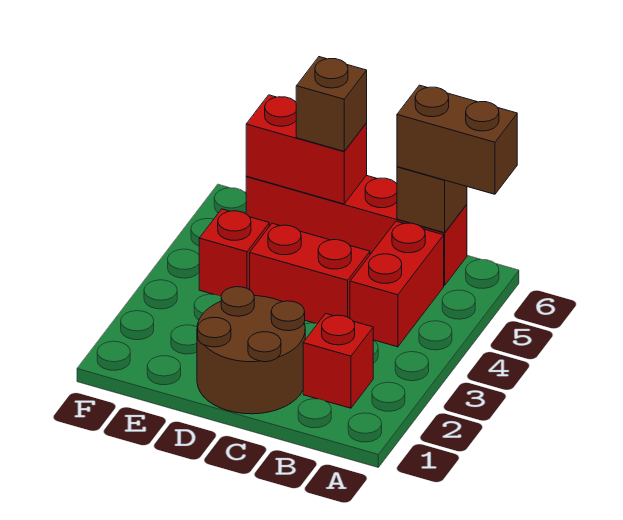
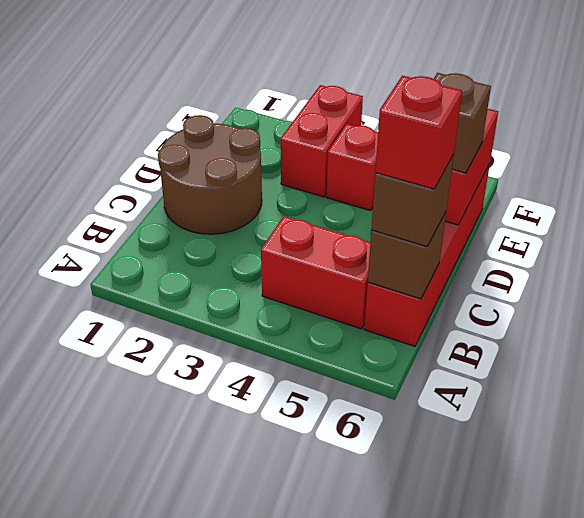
brown brick A6:B6 level 3 -> brown brick B6 level 3
red brick B2 level 1 -> red brick B6 level 4
red brick C4:D4 level 1 -> red brick E3:F3 level 1

